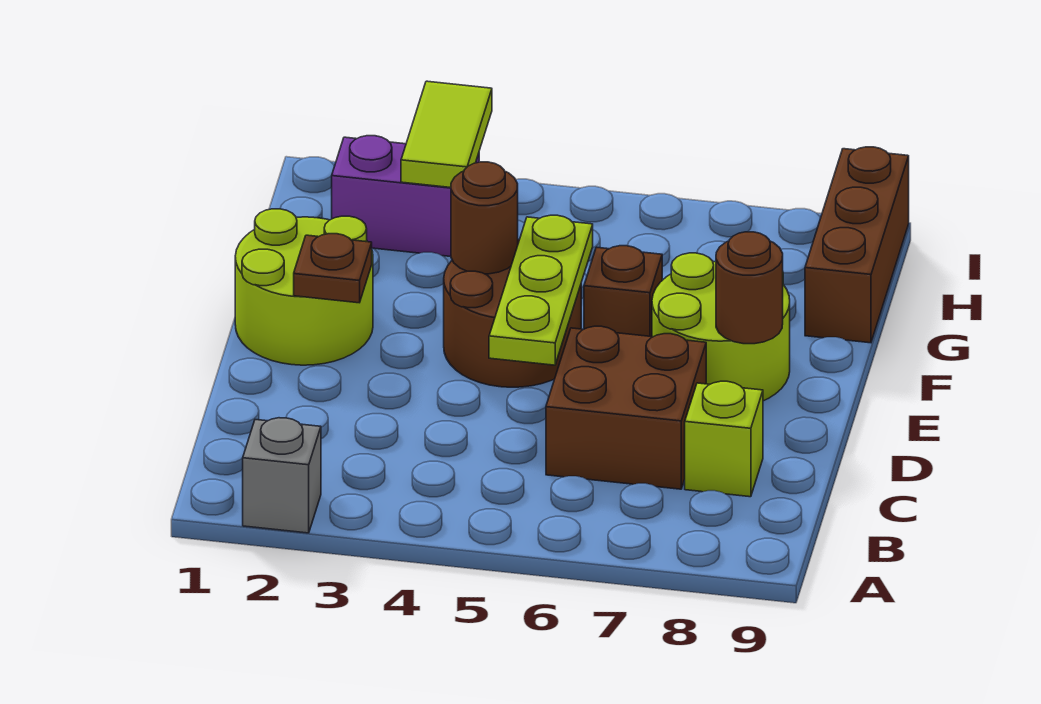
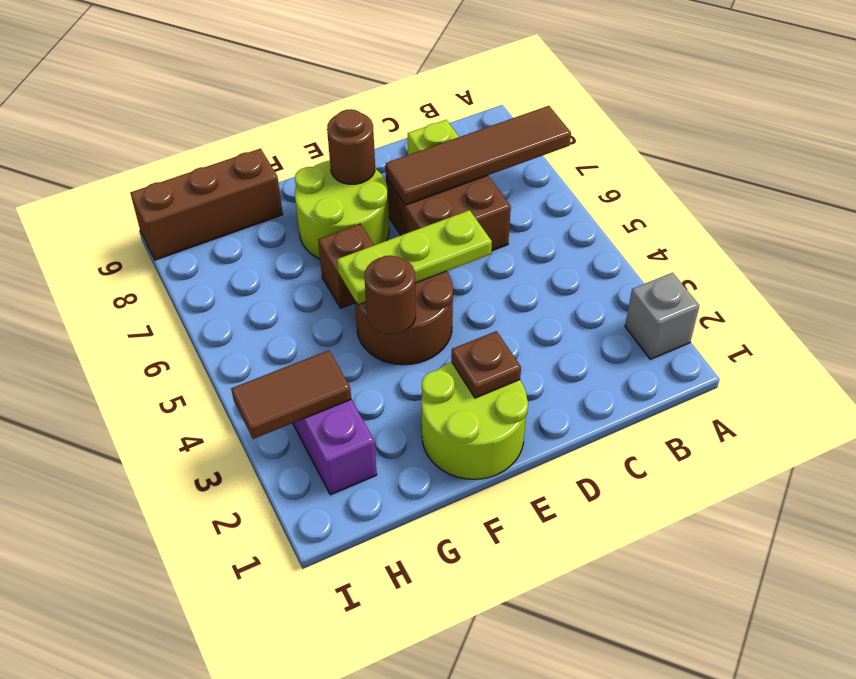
none -> brown tile A7:D7 level 2
lime tile H3:I3 level 2 -> brown tile H3:I3 level 2

